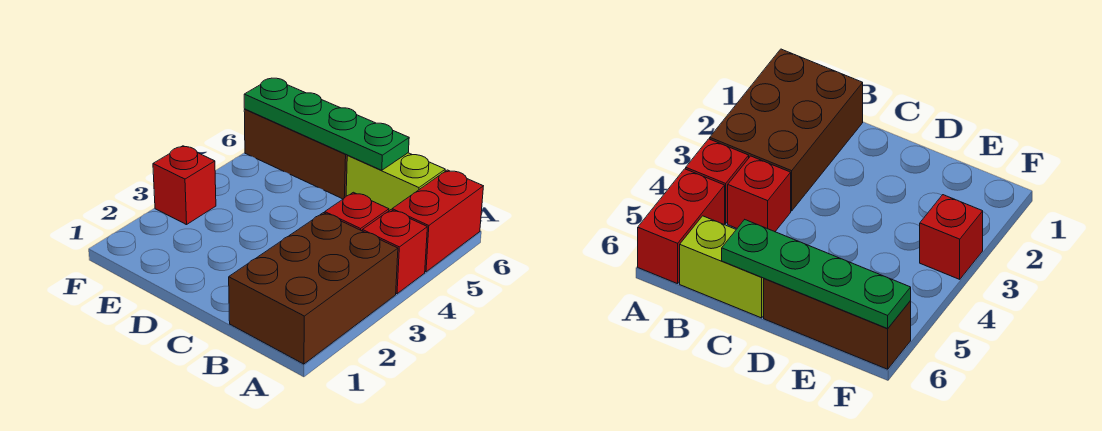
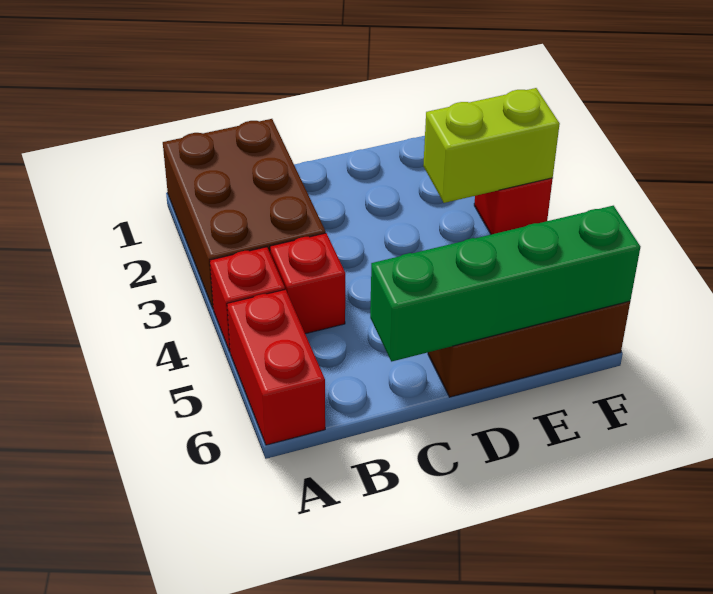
lime brick B6:C6 level 1 -> lime brick E3:F3 level 2
green plate C6:F6 level 2 -> green brick C6:F6 level 2

